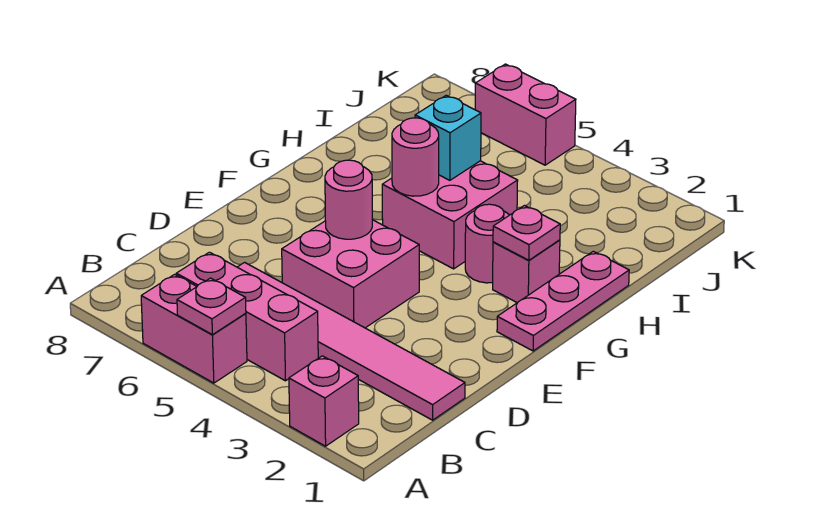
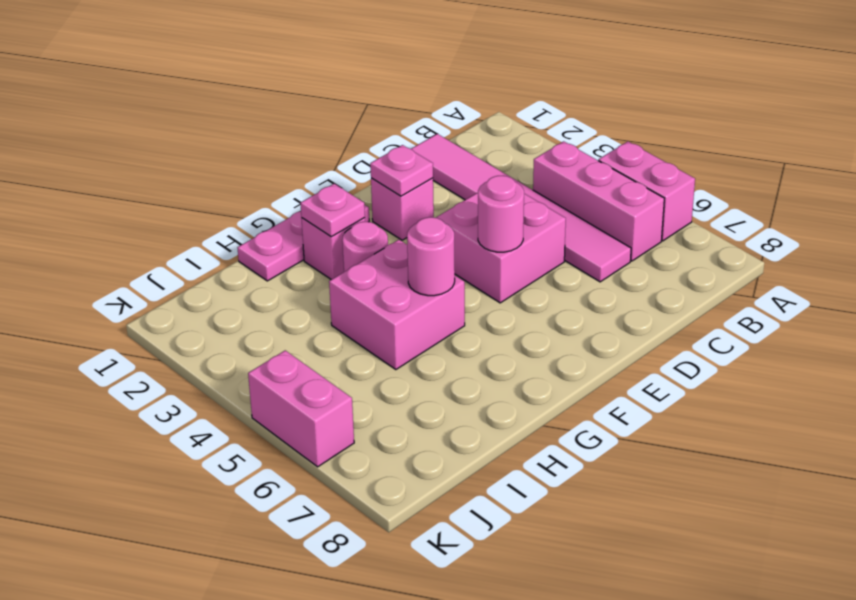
pink brick A2 level 1 -> pink brick E2 level 1
pink plate A5 level 2 -> pink plate E2 level 2
cyan brick H5 level 2 -> none

